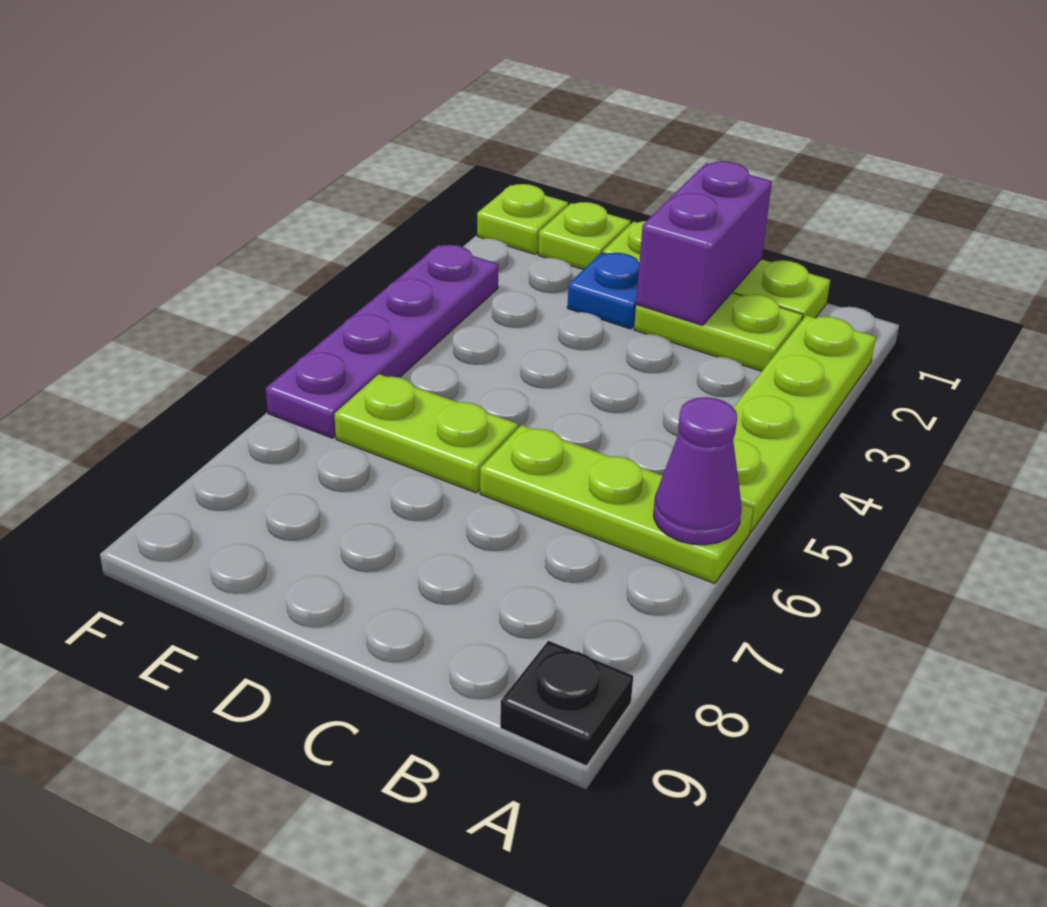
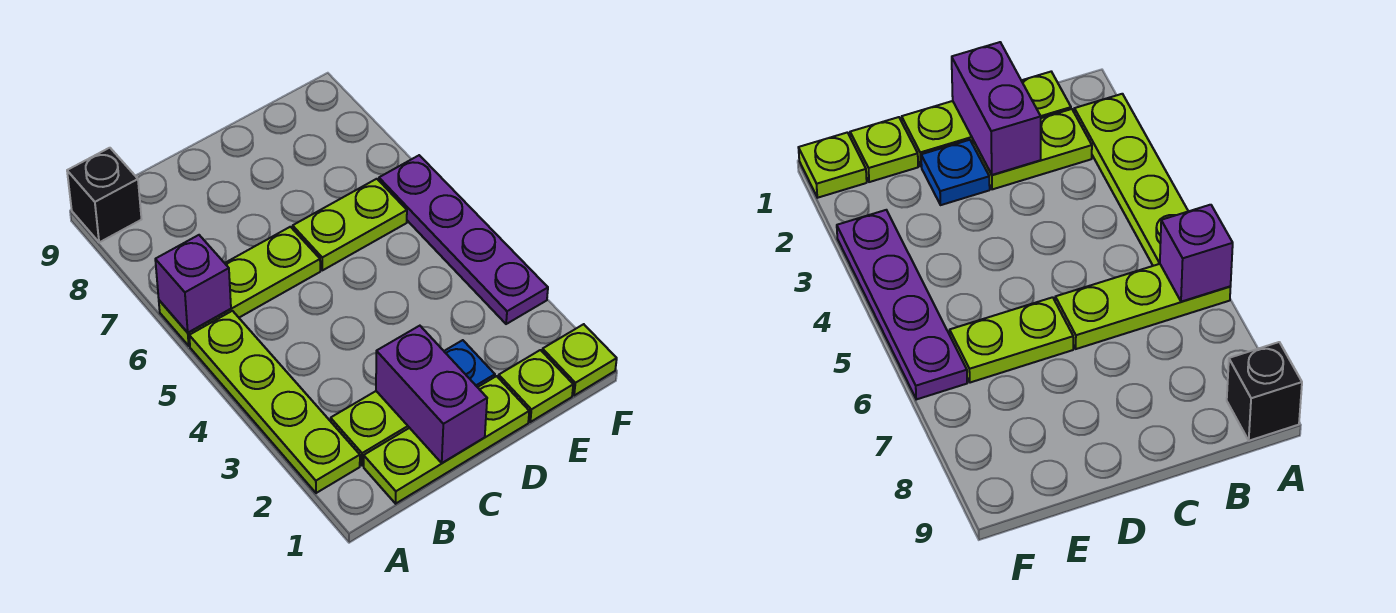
purple cone A6 level 2 -> purple brick A6 level 2
black plate A9 level 1 -> black brick A9 level 1

